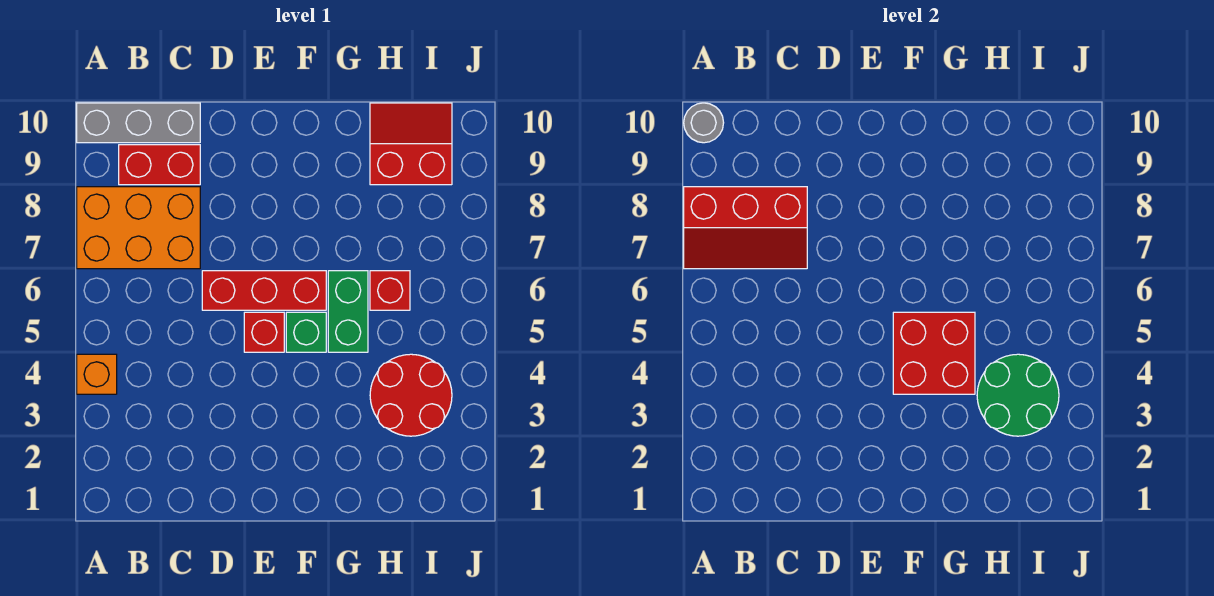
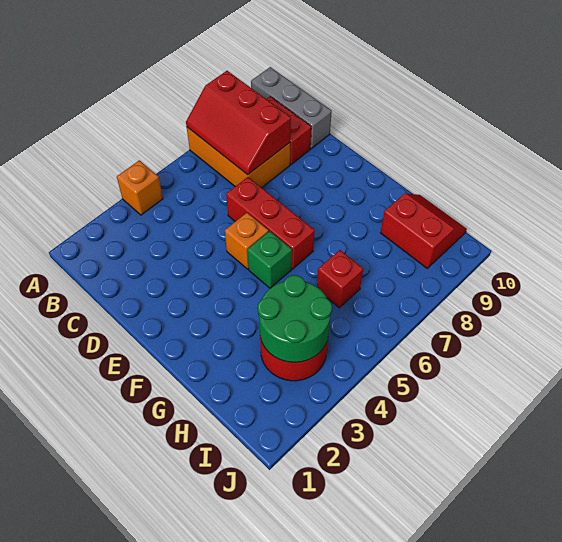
grey round brick A10 level 2 -> none
red brick E5 level 1 -> orange brick E5 level 1
red brick F4:G5 level 2 -> none
green brick G5:G6 level 1 -> none

